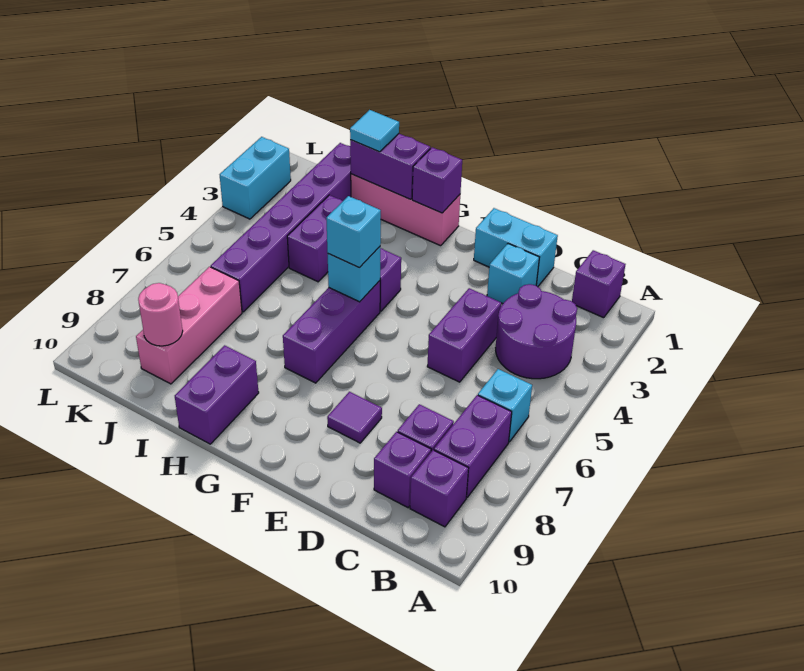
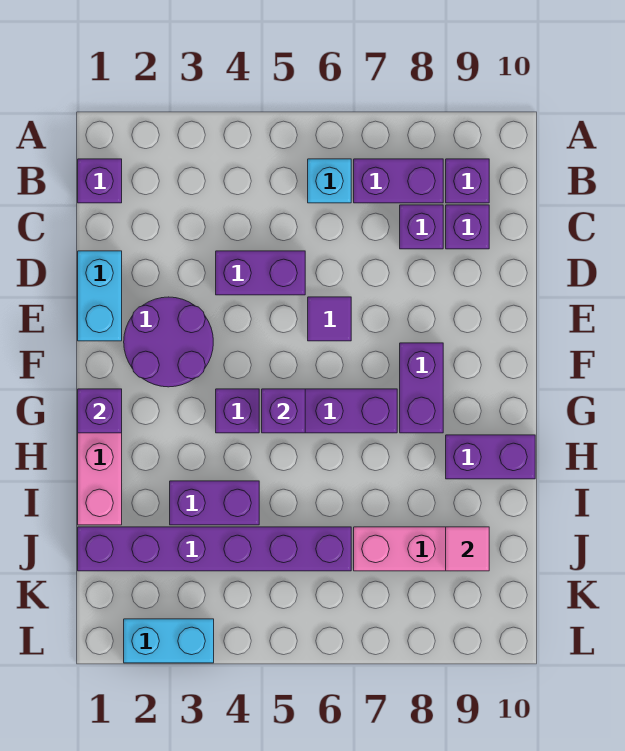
purple round brick B3:C4 level 1 -> purple round brick E2:F3 level 1
cyan brick D2 level 1 -> none
purple tile E8 level 1 -> purple tile E6 level 1
cyan brick G5 level 2 -> purple brick G5 level 2
cyan brick G5 level 3 -> none
purple brick H1:I1 level 2 -> purple brick F8:G8 level 1
cyan tile I1 level 3 -> none
pink round brick J9 level 2 -> pink tile J9 level 2

